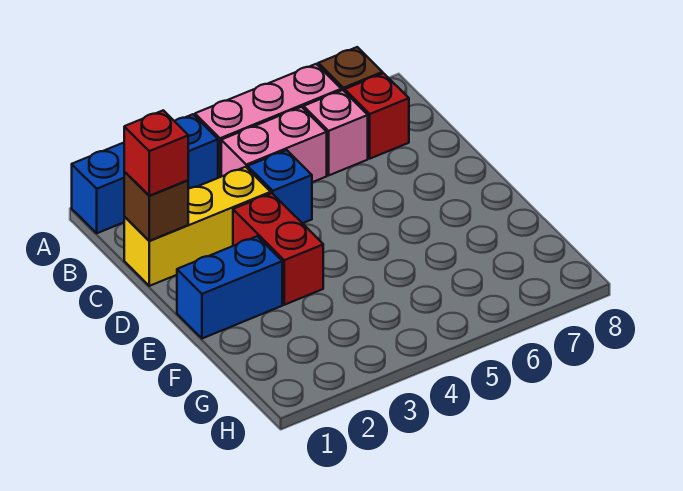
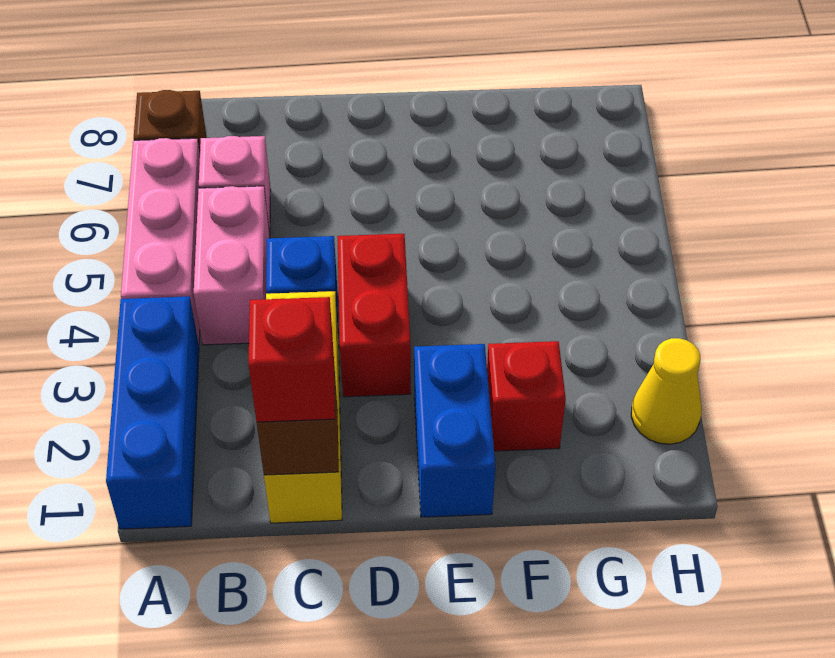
red brick B7 level 1 -> red brick F2 level 1
red brick D3:E3 level 1 -> red brick D3:D4 level 1
none -> yellow cone H2 level 1

